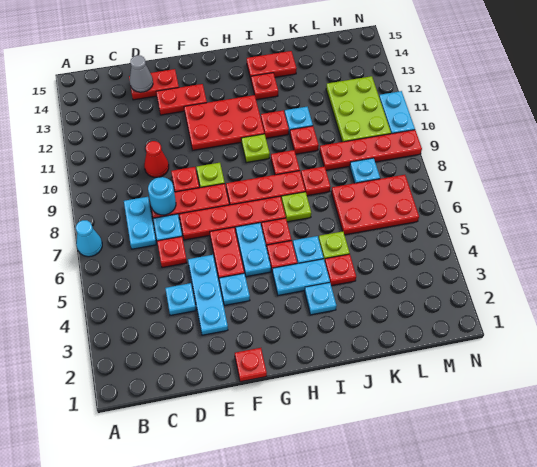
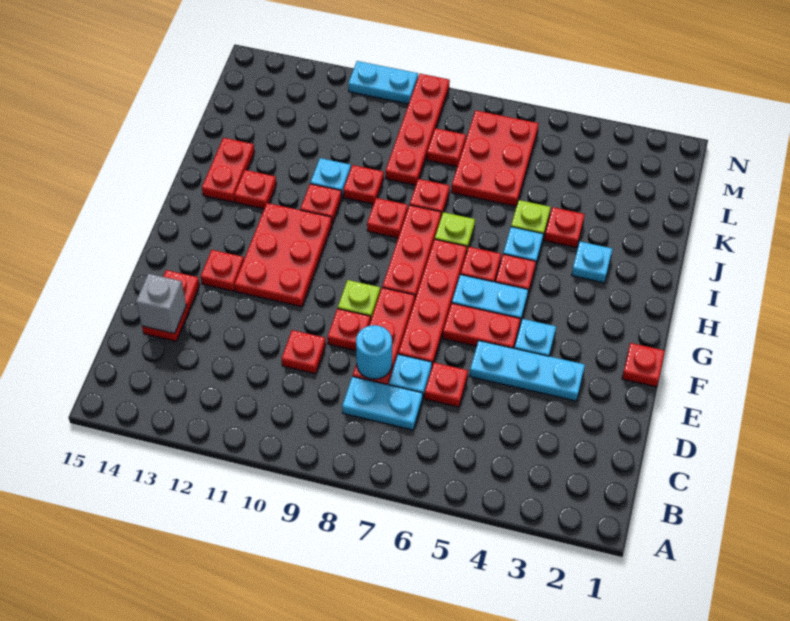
cyan cone A7 level 1 -> none
cyan plate D4 level 1 -> none
red cone D10 level 1 -> red plate D10 level 1
grey cone D14 level 2 -> grey brick D14 level 2
red plate E13:F13 level 1 -> red plate F13 level 1
cyan plate H4:I4 level 1 -> none
lime plate H10 level 1 -> none
cyan plate L8 level 1 -> red plate L8 level 1
lime plate L10:M12 level 1 -> none

